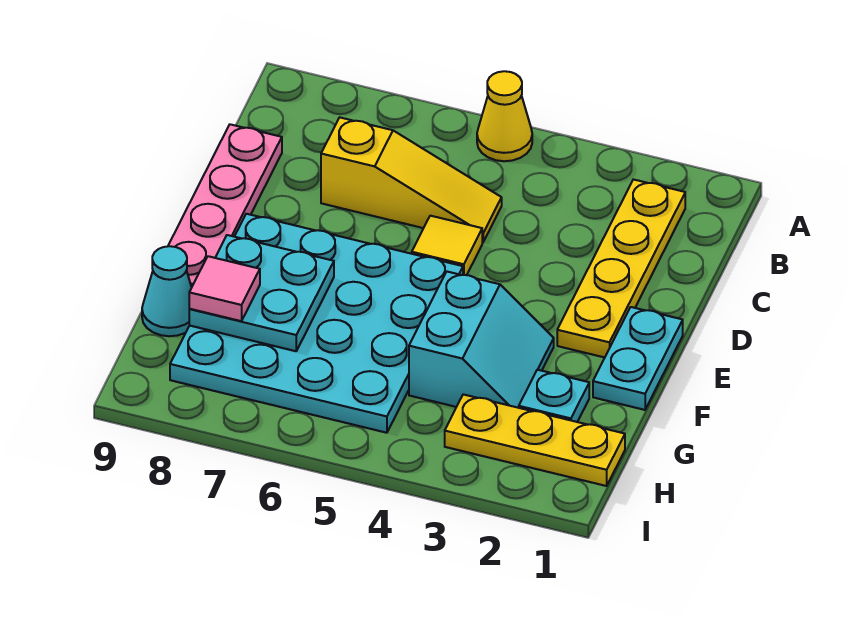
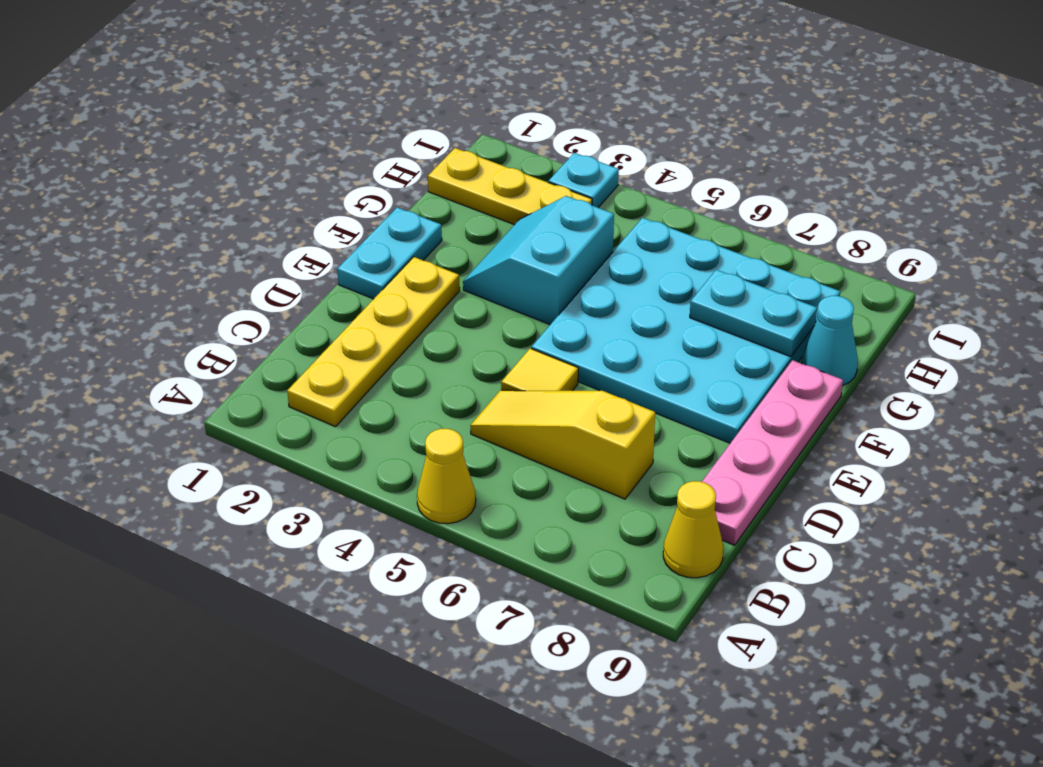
none -> yellow cone B9 level 1
cyan plate F7:G8 level 2 -> cyan plate G7:G8 level 2
cyan plate G2 level 1 -> cyan plate I3 level 1
pink tile G8 level 3 -> none

